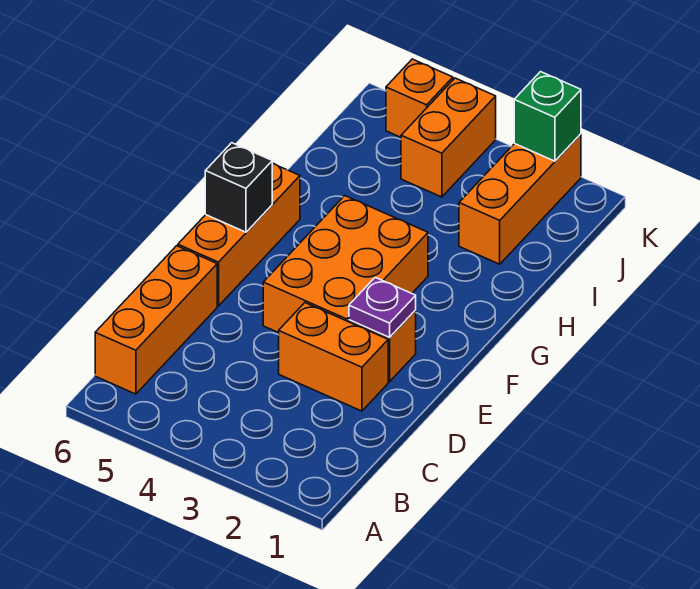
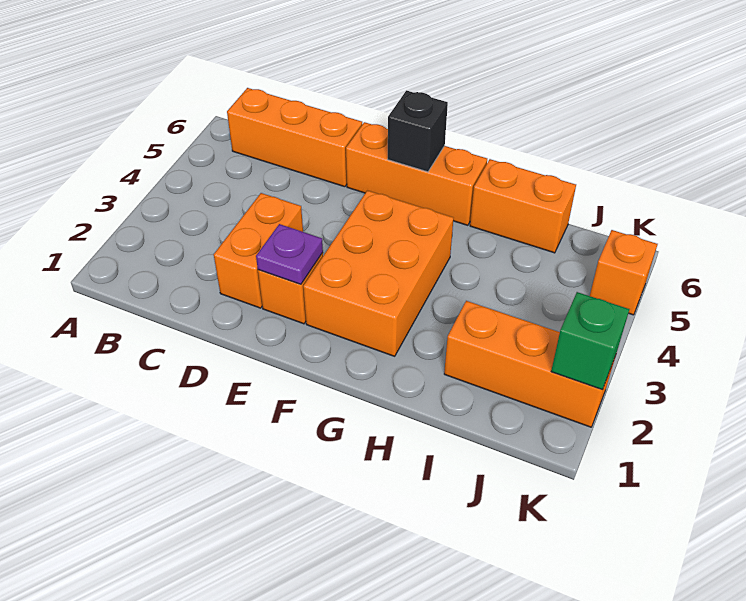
orange brick E3:G4 level 1 -> orange brick F2:G4 level 1
orange brick J4:K4 level 1 -> orange brick H6:I6 level 1

